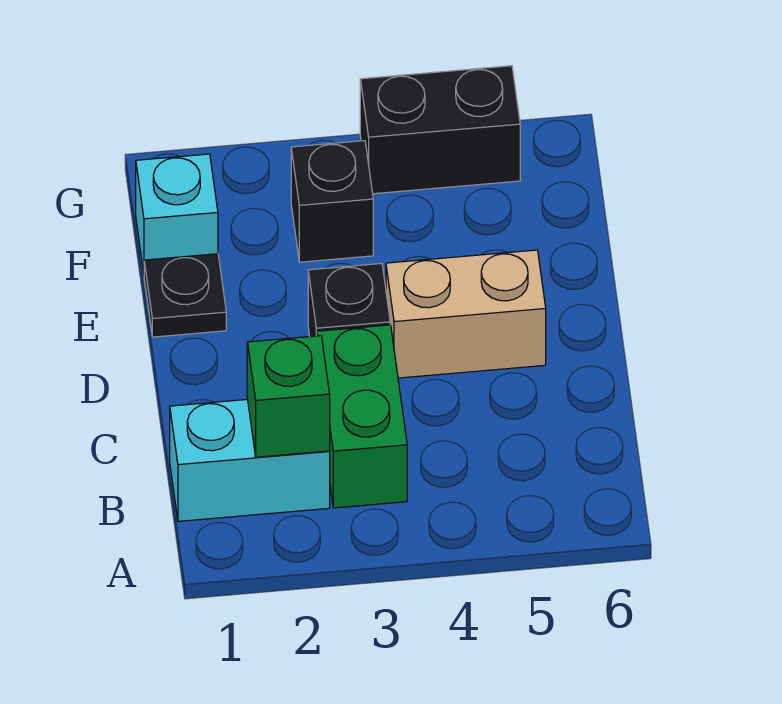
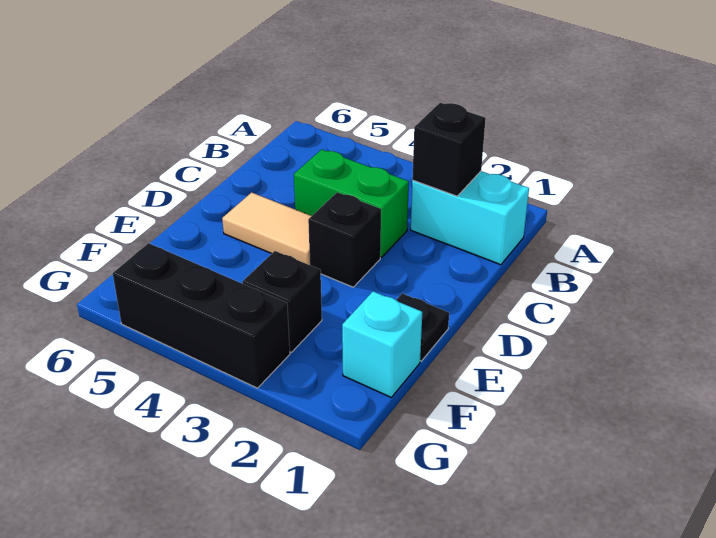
green brick B2 level 2 -> black brick B2 level 2
green brick B3:C3 level 1 -> green brick C3:C4 level 1
tan brick D4:D5 level 1 -> tan tile D4:D5 level 1
black brick G4:G5 level 1 -> black brick G3:G5 level 1

